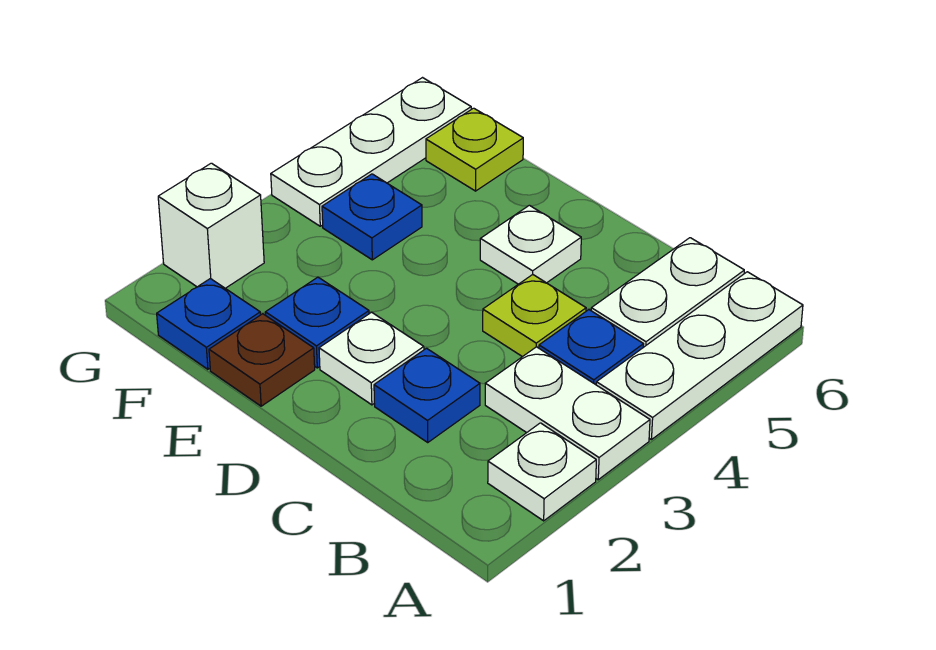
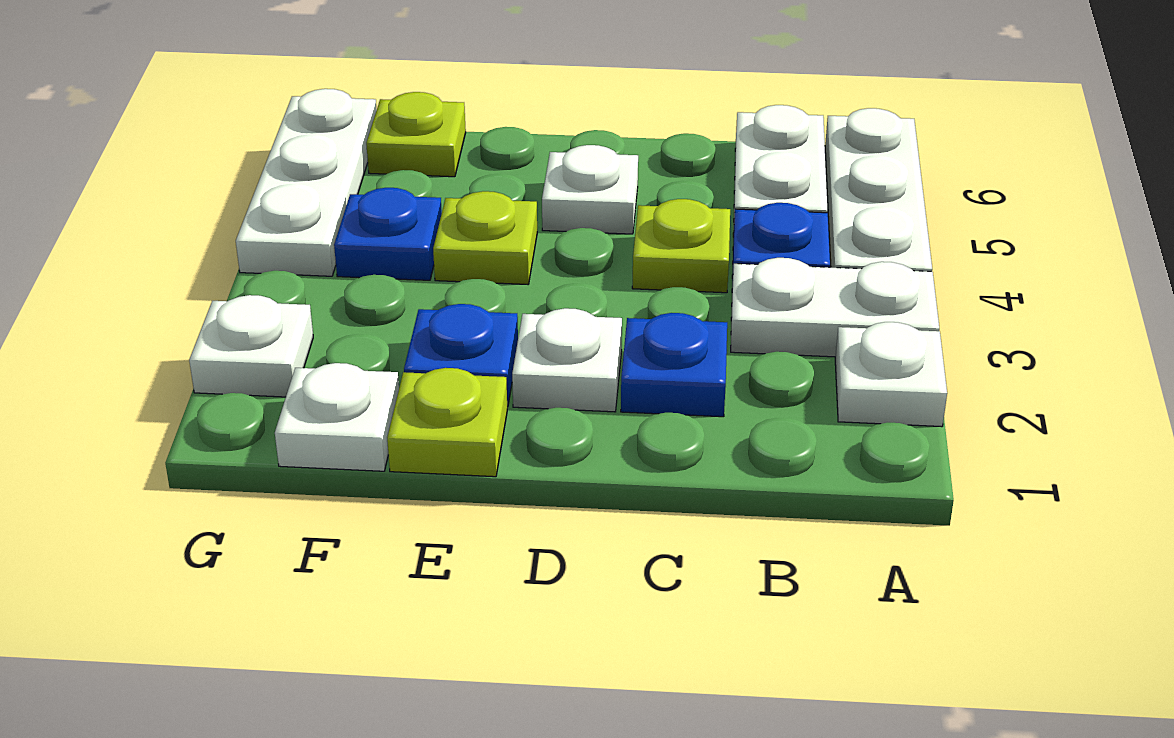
brown plate E1 level 1 -> lime plate E1 level 1
none -> lime plate E4 level 1
blue plate F1 level 1 -> white plate F1 level 1
white brick G2 level 1 -> white plate G2 level 1

